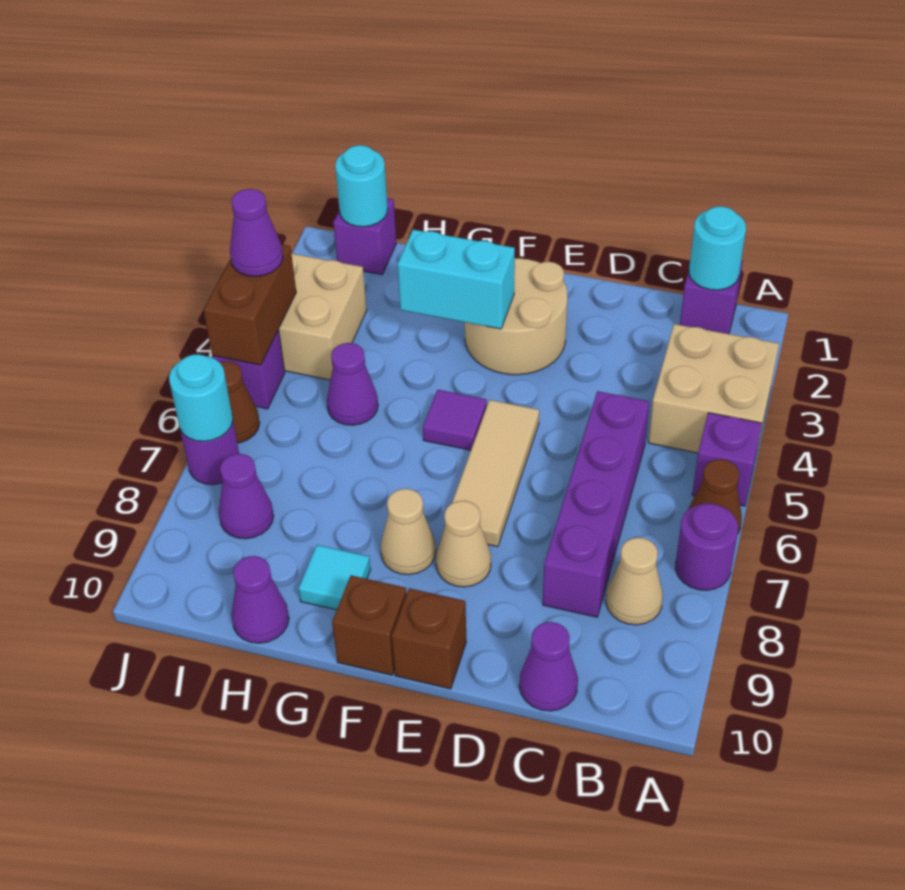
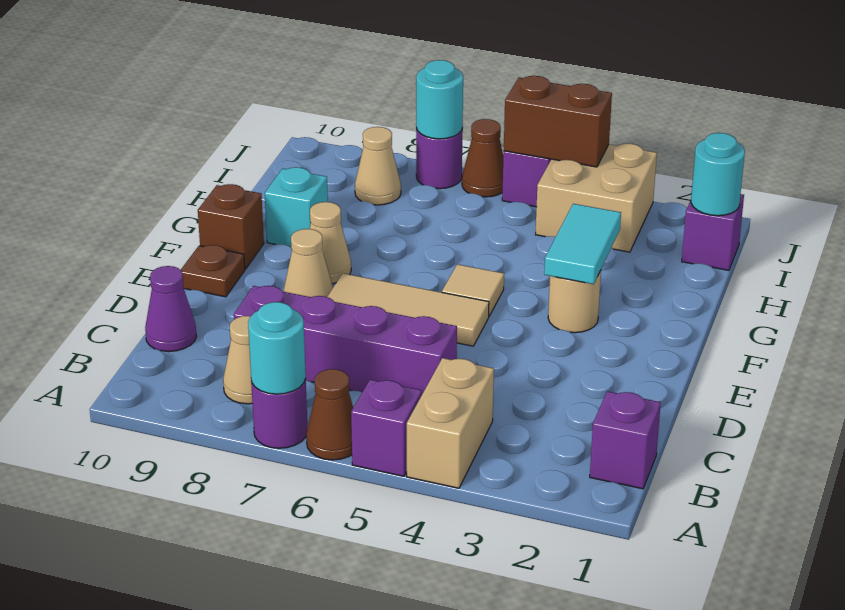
tan brick A3:B4 level 1 -> tan brick A4:B4 level 1
cyan round brick B1 level 2 -> cyan round brick A7 level 2
tan round brick E2:F3 level 1 -> tan round brick F3 level 1
brown brick E10 level 1 -> brown plate E10 level 1
cyan brick F3:G3 level 2 -> cyan tile F3:G3 level 2
purple tile F5 level 1 -> tan tile F5 level 1
cyan tile G9 level 1 -> cyan brick G9 level 1
purple cone H5 level 1 -> none
purple cone H10 level 1 -> none
purple cone I8 level 1 -> tan cone I8 level 1
purple cone J4 level 3 -> none

